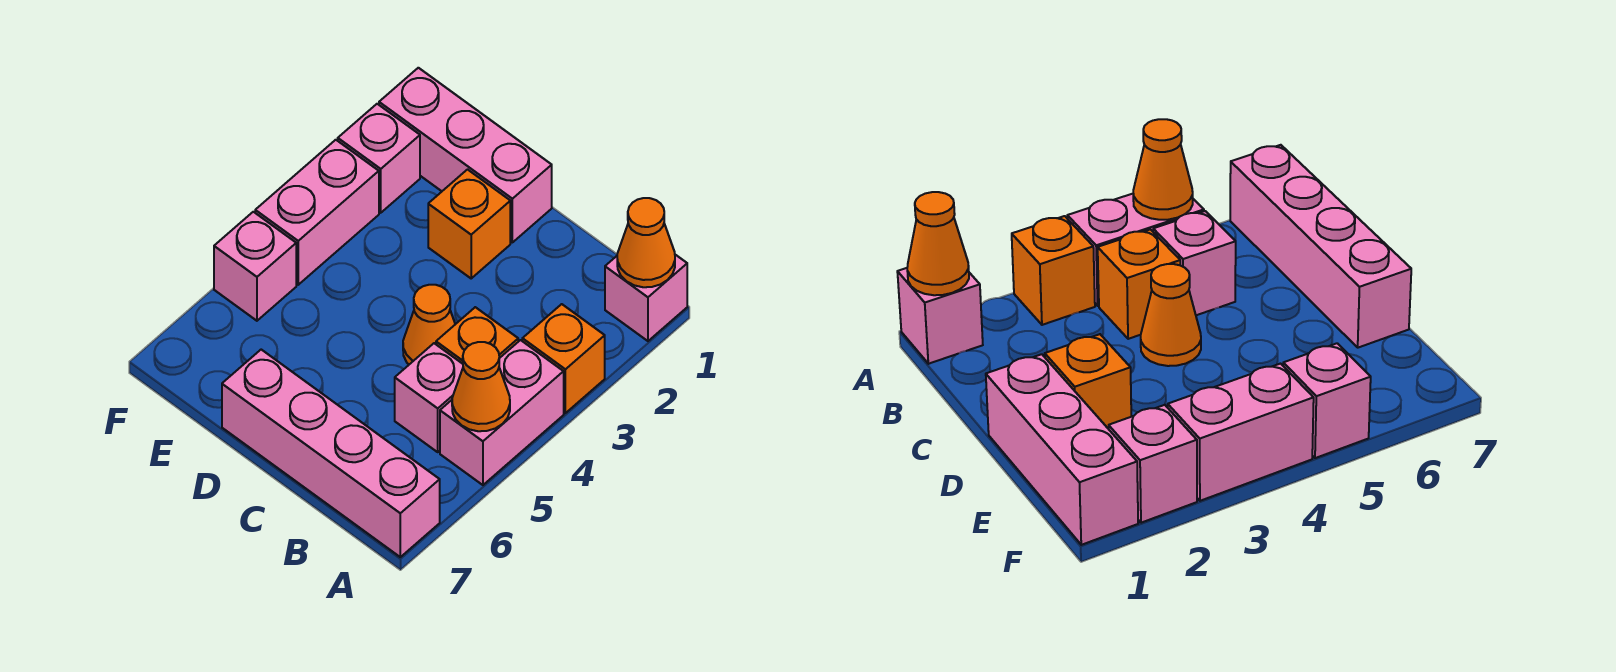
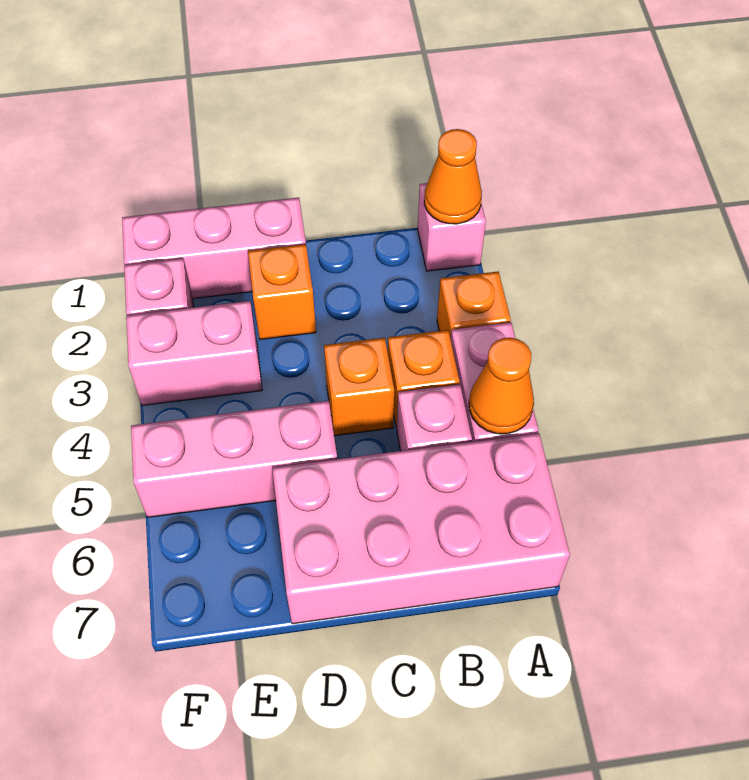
pink brick A7:D7 level 1 -> pink brick A6:D7 level 1
orange cone C4 level 1 -> orange brick C4 level 1
pink brick F3:F4 level 1 -> pink brick E3:F3 level 1
pink brick F5 level 1 -> pink brick D5:F5 level 1

